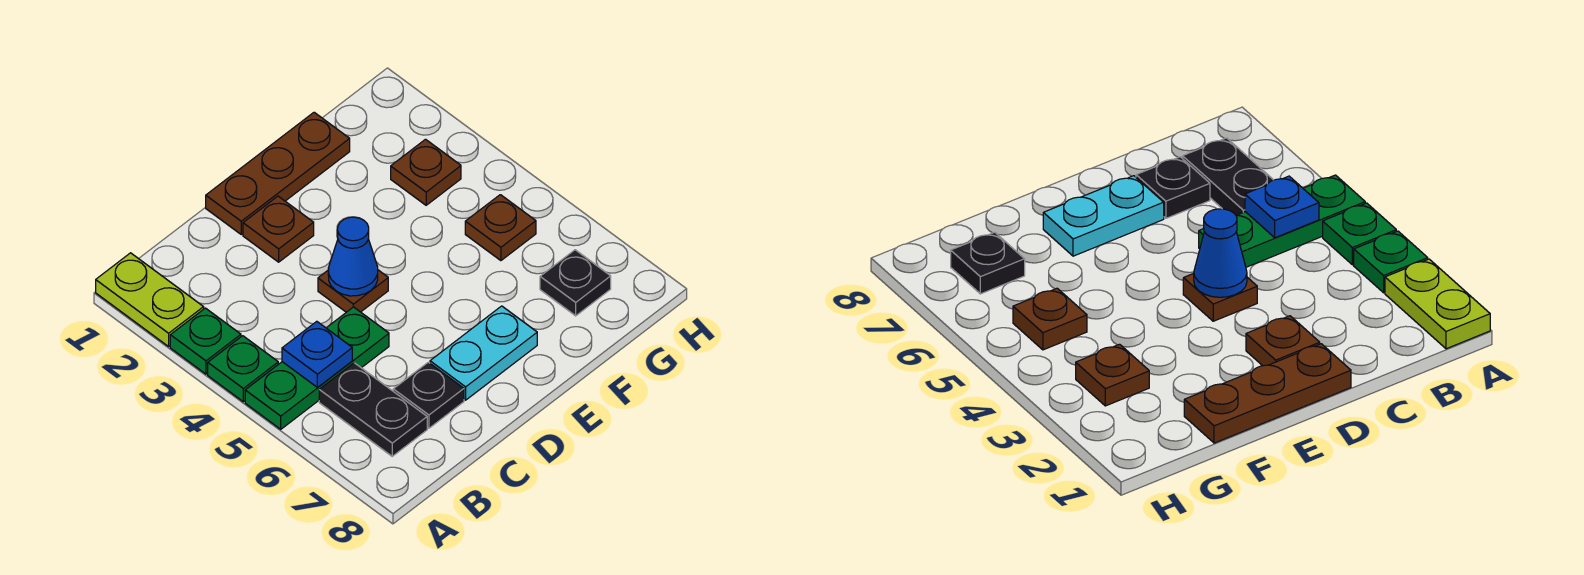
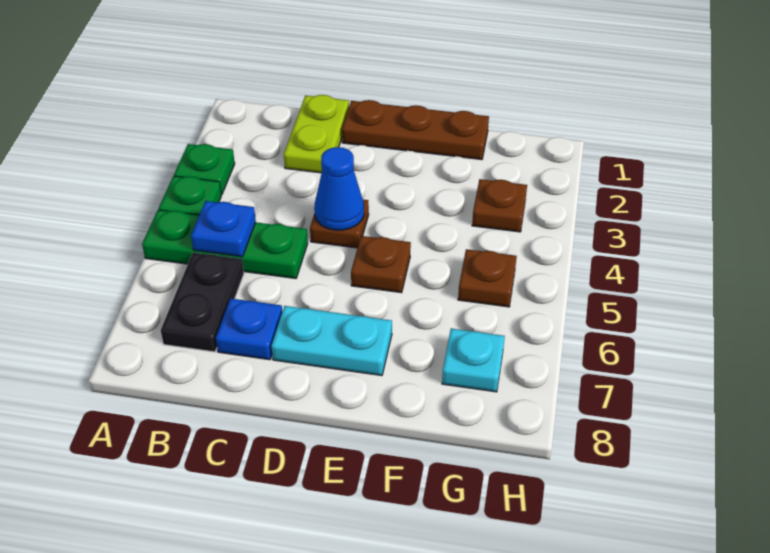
lime plate A1:A2 level 1 -> lime plate C1:C2 level 1
black plate C7 level 1 -> blue plate C7 level 1
brown plate D2 level 1 -> brown plate E5 level 1
black plate G7 level 1 -> cyan plate G7 level 1

